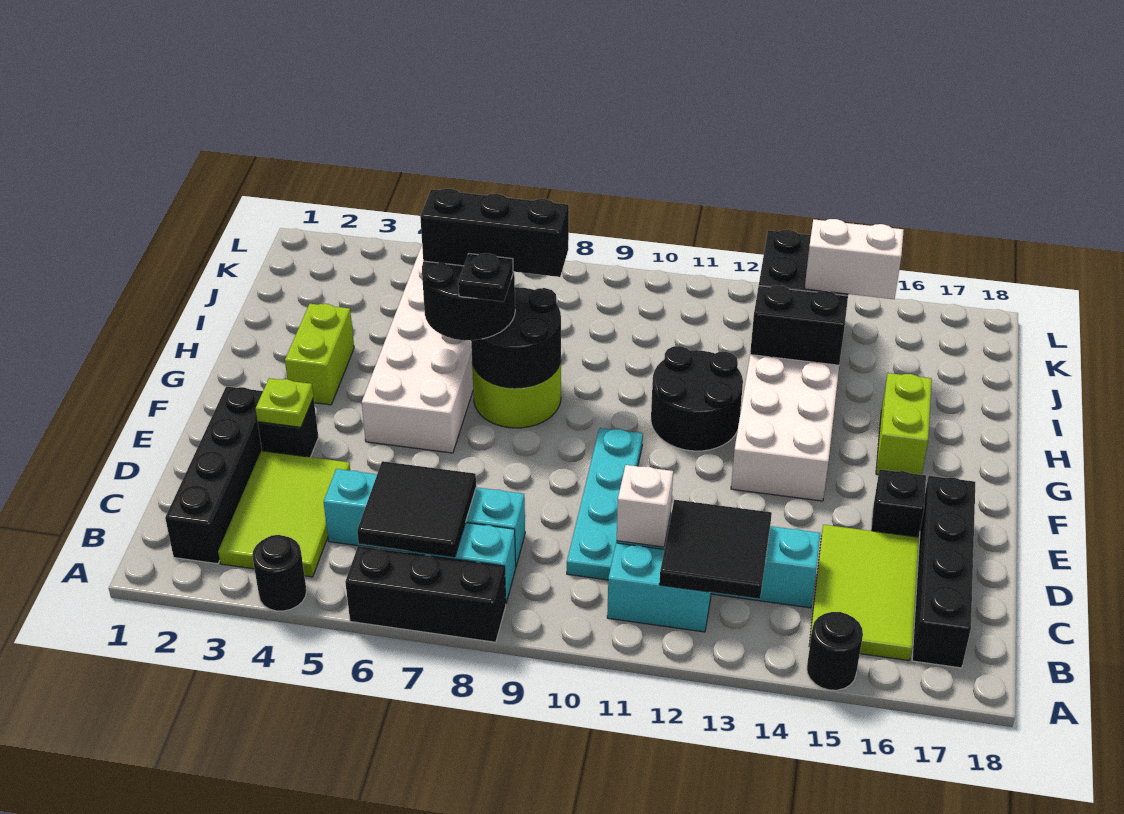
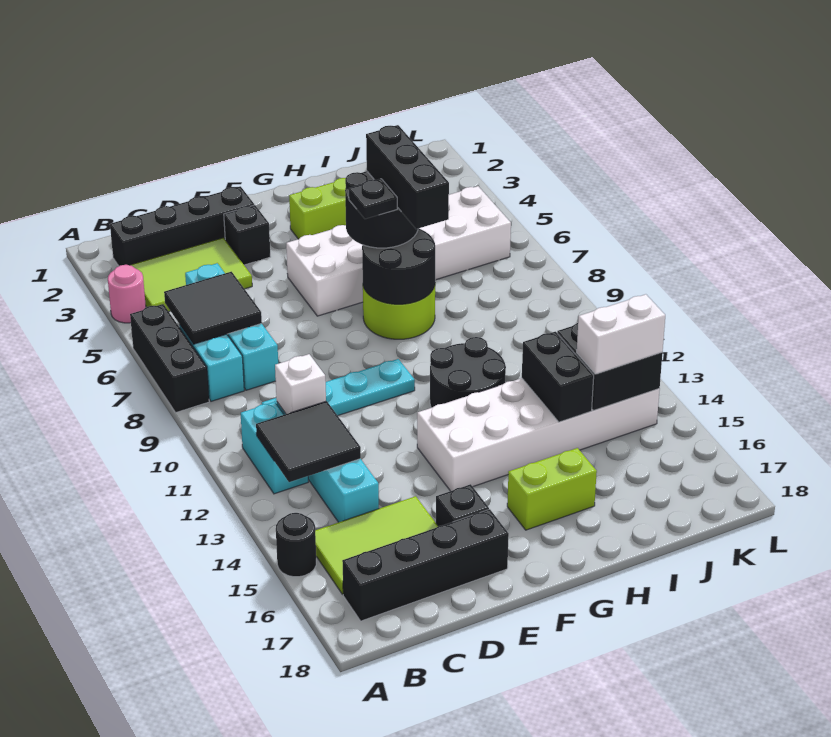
black round brick A4 level 1 -> pink round brick A4 level 1
lime plate E3 level 2 -> none
white brick J14:J15 level 3 -> white brick J14:K14 level 3

